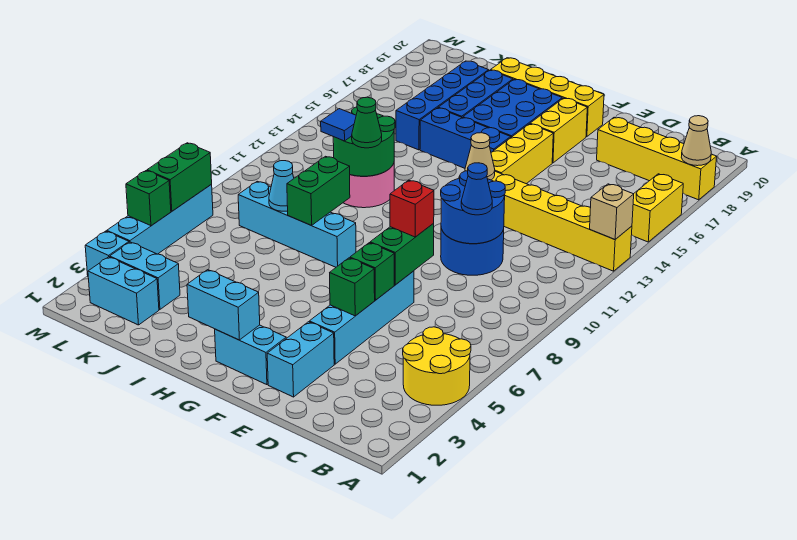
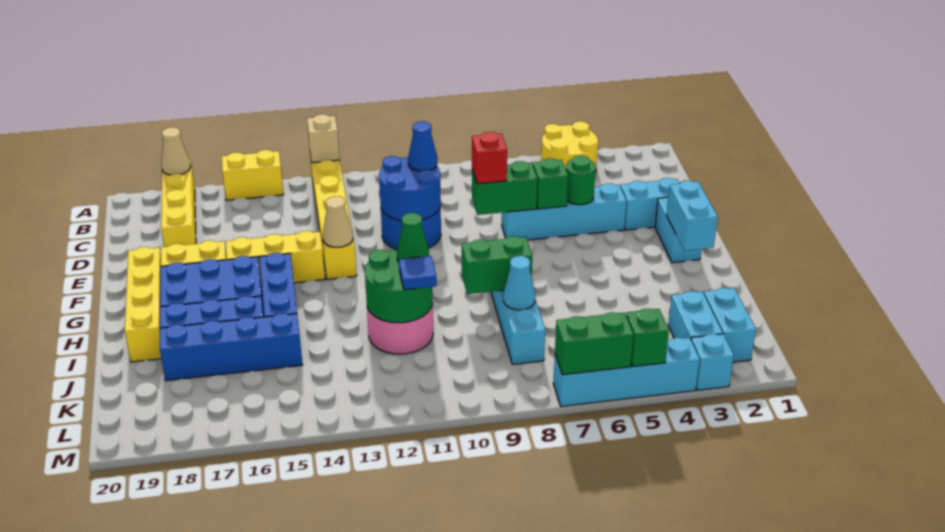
green brick E5 level 2 -> green round brick E5 level 2

